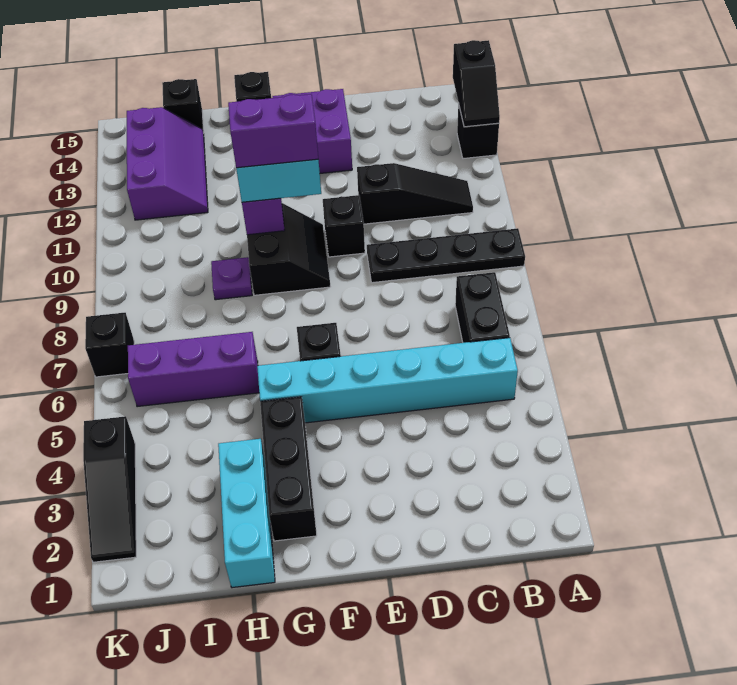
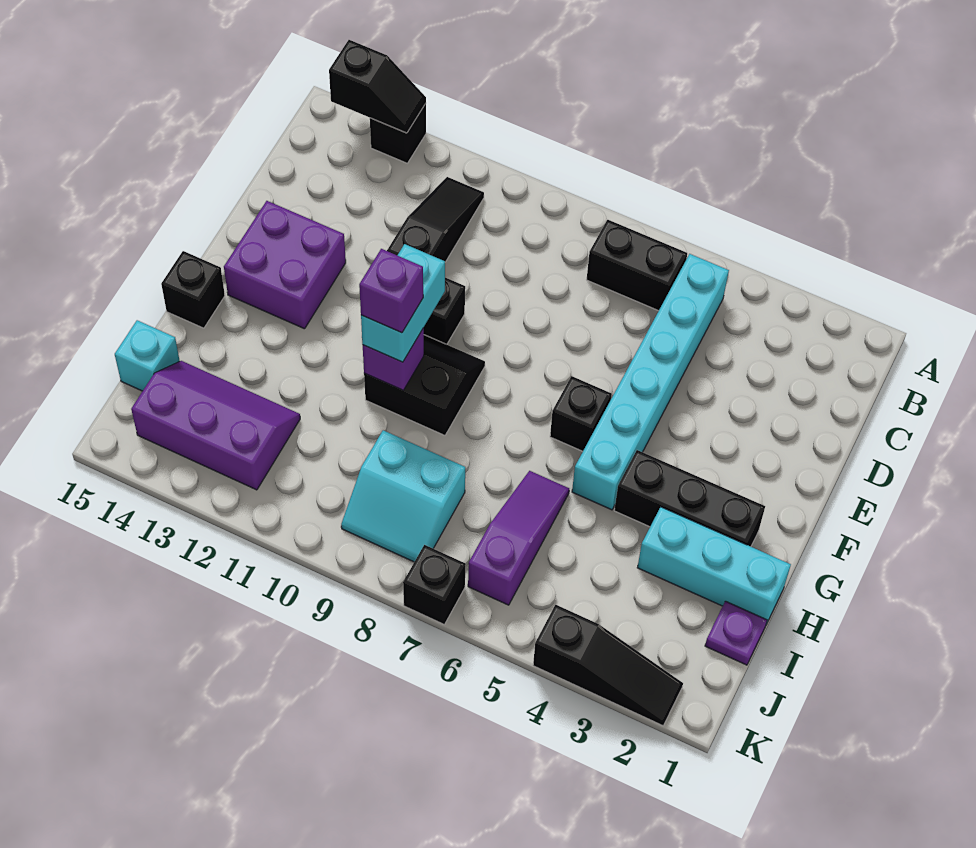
black plate A9:D9 level 1 -> none
purple brick F10:G10 level 4 -> purple brick G10 level 4
purple brick H6:J6 level 1 -> purple slope H6:J6 level 1 top J
purple plate H9 level 1 -> purple plate I1 level 1
none -> cyan slope I8:J9 level 1 top I
black brick I15 level 1 -> cyan brick I15 level 1

